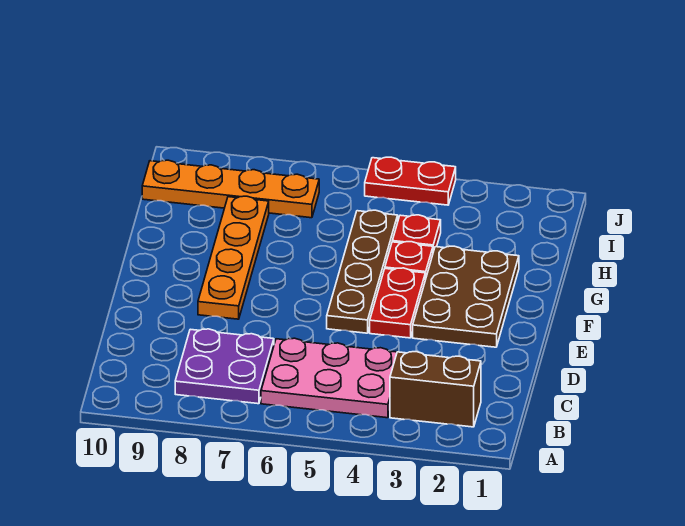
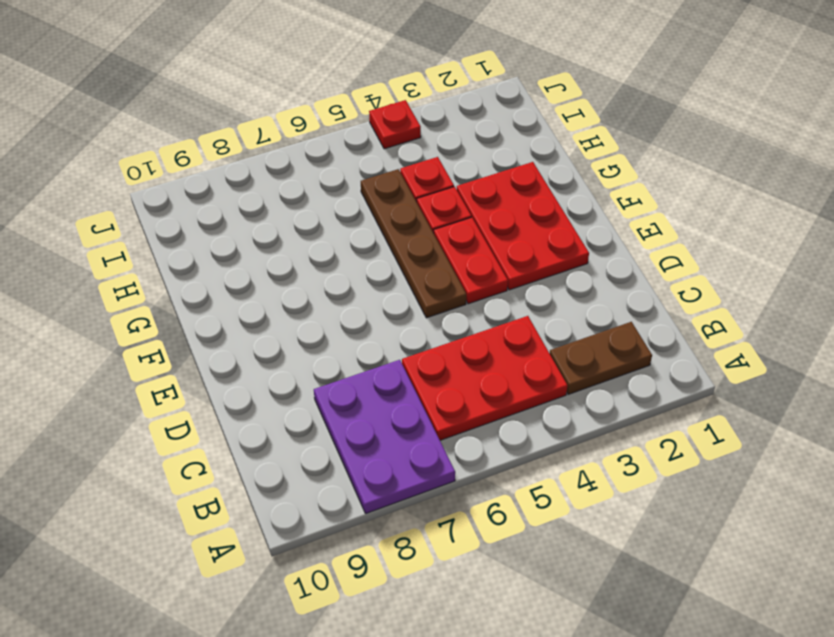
brown brick B2:B3 level 1 -> brown plate B2:B3 level 1
pink plate B4:C6 level 1 -> red plate B4:C6 level 1
purple plate B7:C8 level 1 -> purple plate A7:C8 level 1
brown plate E2:G3 level 1 -> red plate E2:G3 level 1
orange plate E8:H8 level 1 -> none
orange plate I7:I10 level 1 -> none
red plate J4:J5 level 1 -> red plate J4 level 1

